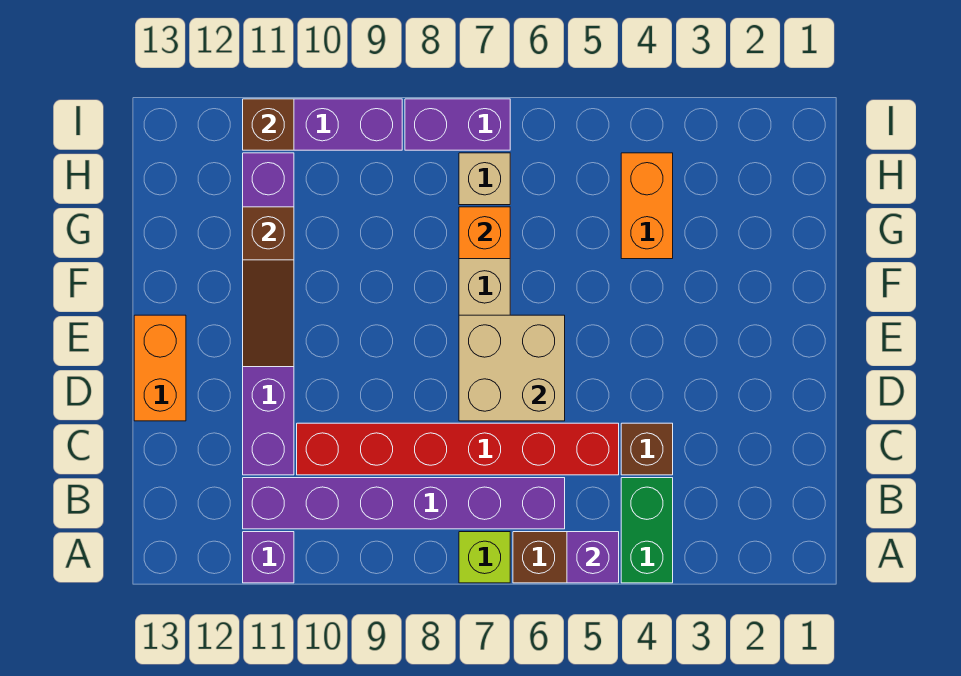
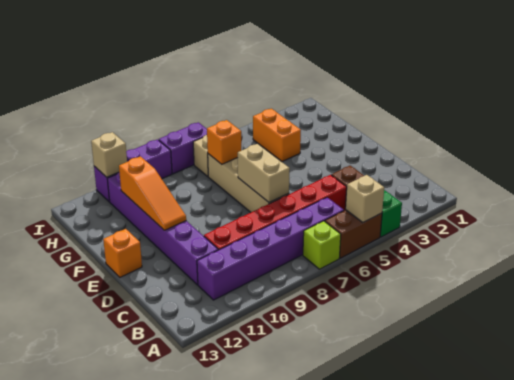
purple brick A5 level 2 -> tan brick A5 level 2
purple brick A11 level 1 -> none
tan brick D6:E7 level 2 -> tan brick D7:E7 level 2
orange brick D13:E13 level 1 -> orange brick E13 level 1
brown slope E11:G11 level 2 top G -> orange slope E11:G11 level 2 top G
brown brick I11 level 2 -> tan brick I11 level 2

